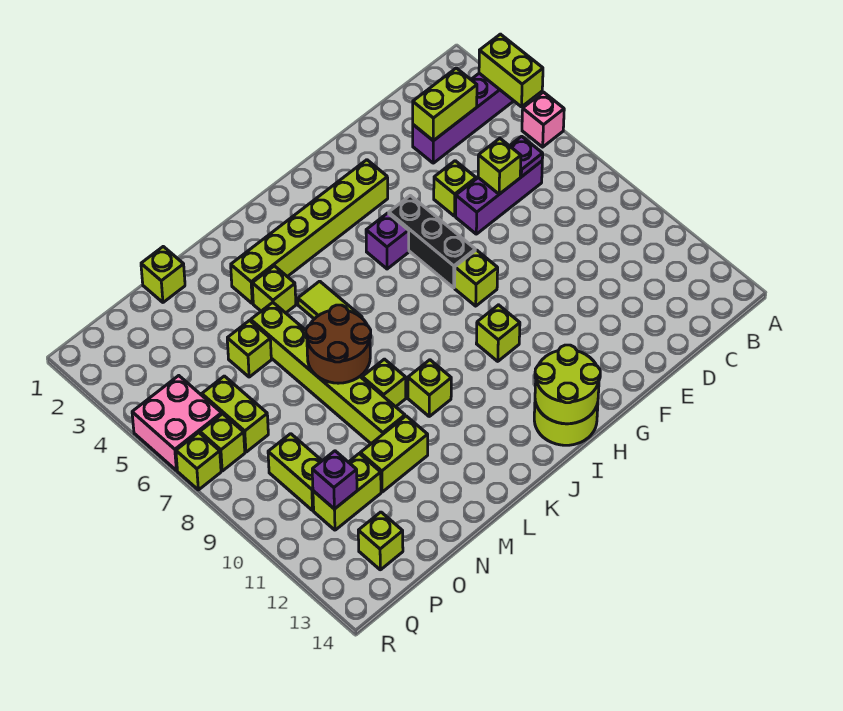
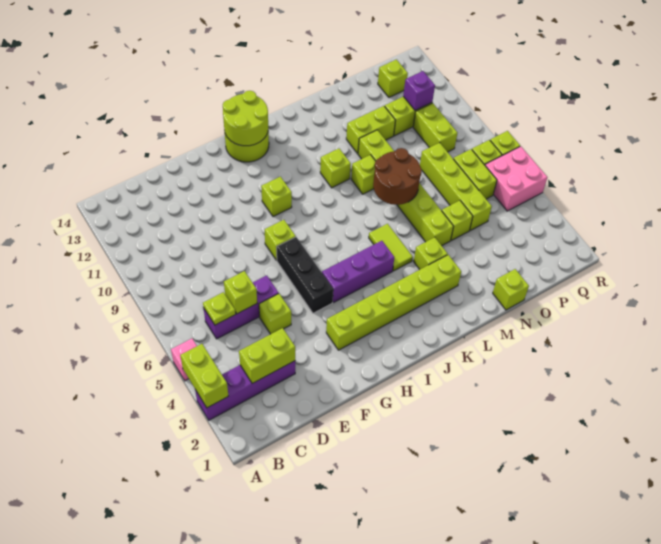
purple plate C6 level 2 -> lime plate C6 level 2
purple brick H5 level 1 -> purple brick H5:J5 level 1
none -> lime brick O5:O8 level 1

